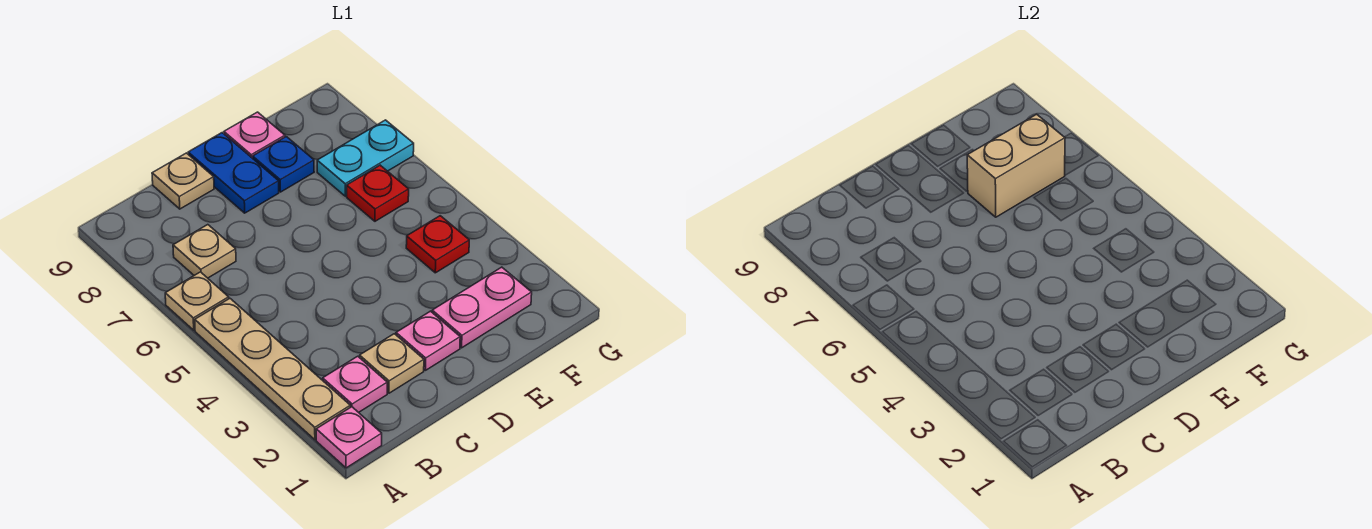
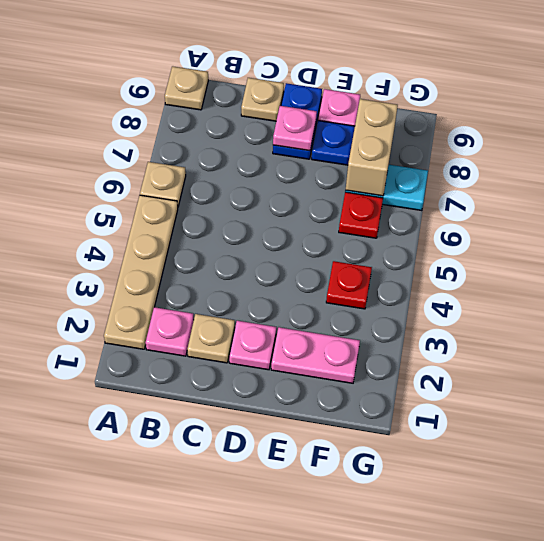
pink plate A1 level 1 -> pink plate D8 level 2
tan plate B7 level 1 -> tan plate A9 level 1
tan brick E7:F7 level 2 -> tan brick F7:F8 level 2

